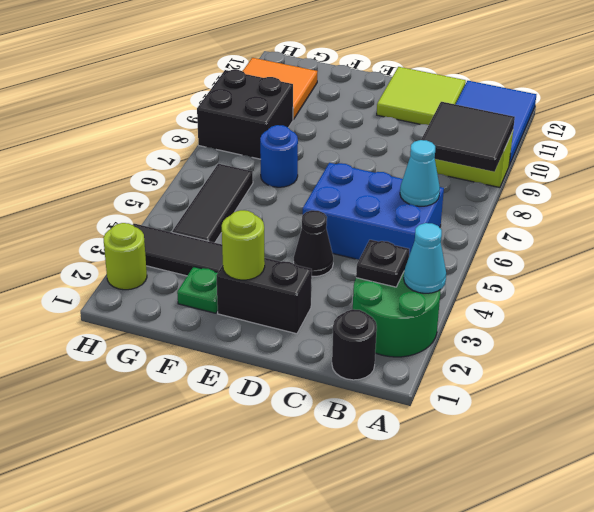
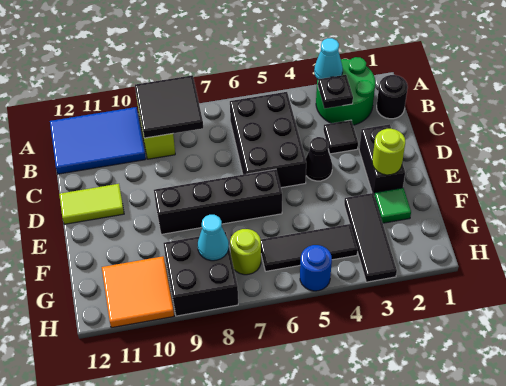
blue brick B5:D6 level 1 -> black brick B5:D6 level 1
cyan cone B6 level 2 -> cyan cone G8 level 2
none -> black tile C3 level 1
lime tile C11:D12 level 1 -> lime tile D11:D12 level 1
none -> black brick E6:E9 level 1
green plate F2 level 1 -> green tile F2 level 1
blue round brick F7 level 1 -> blue round brick H5 level 1
lime round brick H2 level 1 -> lime round brick G7 level 1

